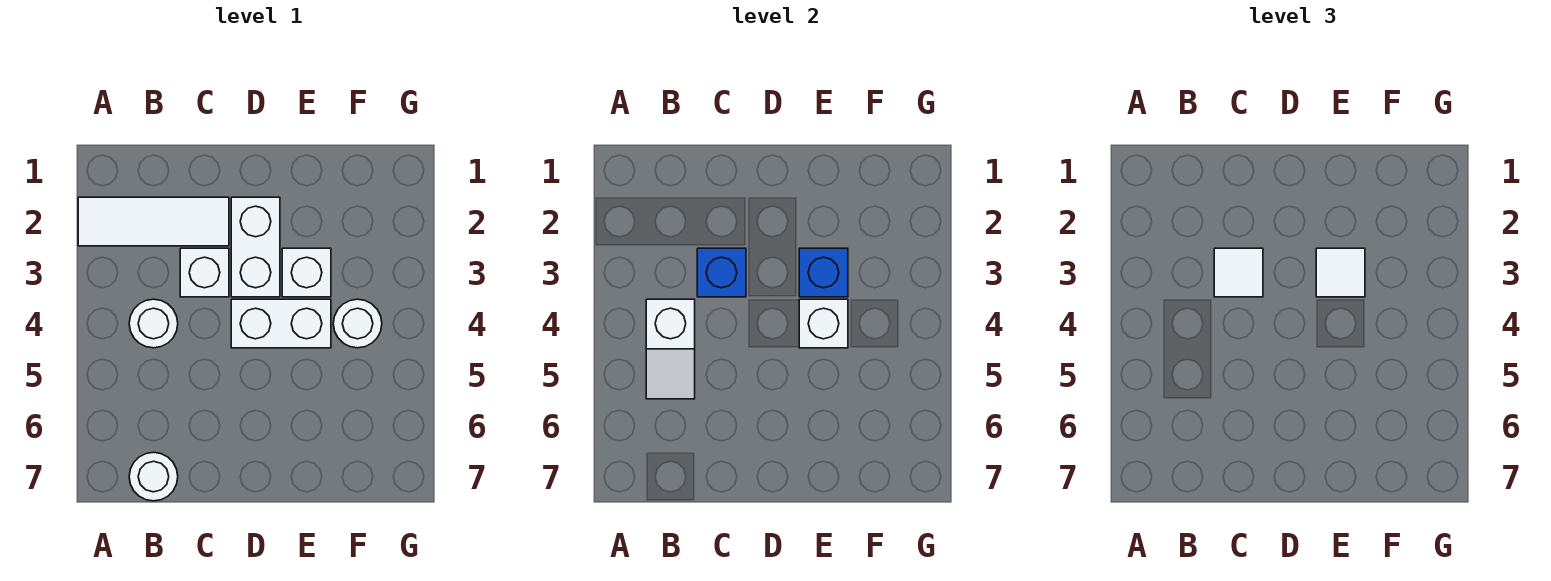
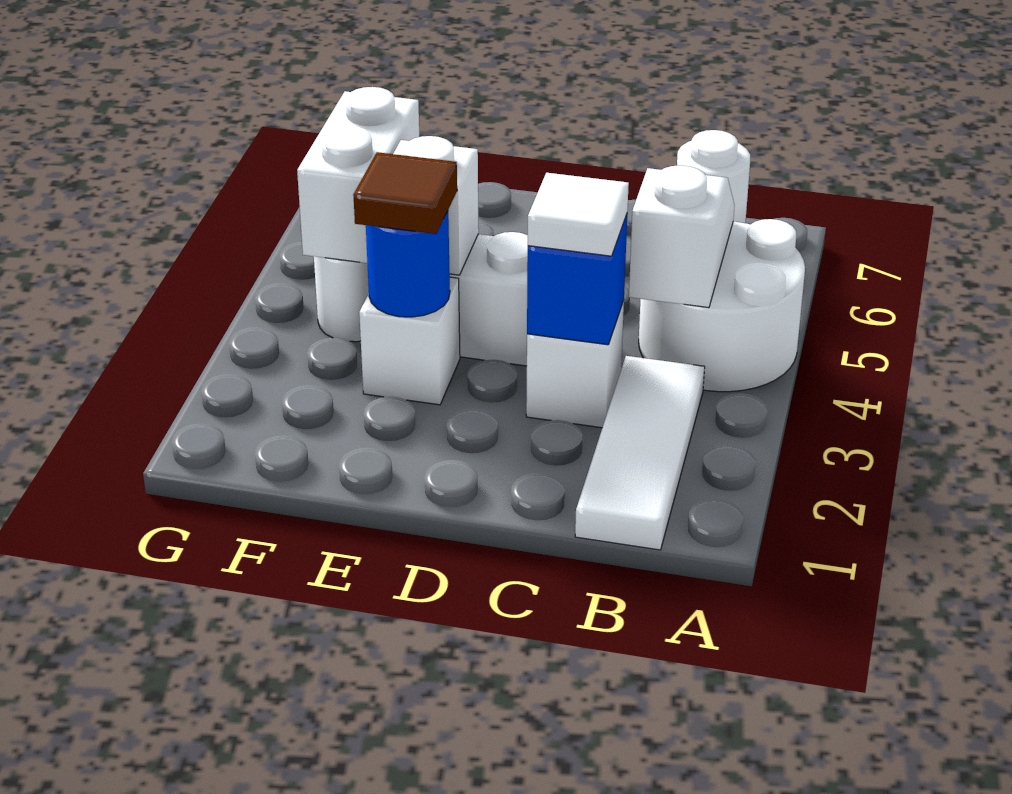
white tile A2:C2 level 1 -> white tile B1:B3 level 1
white round brick B4 level 1 -> white round brick A4:B5 level 1
white brick D2:D3 level 1 -> white brick F4:F5 level 2
blue brick E3 level 2 -> blue round brick E3 level 2
white tile E3 level 3 -> brown tile E3 level 3

